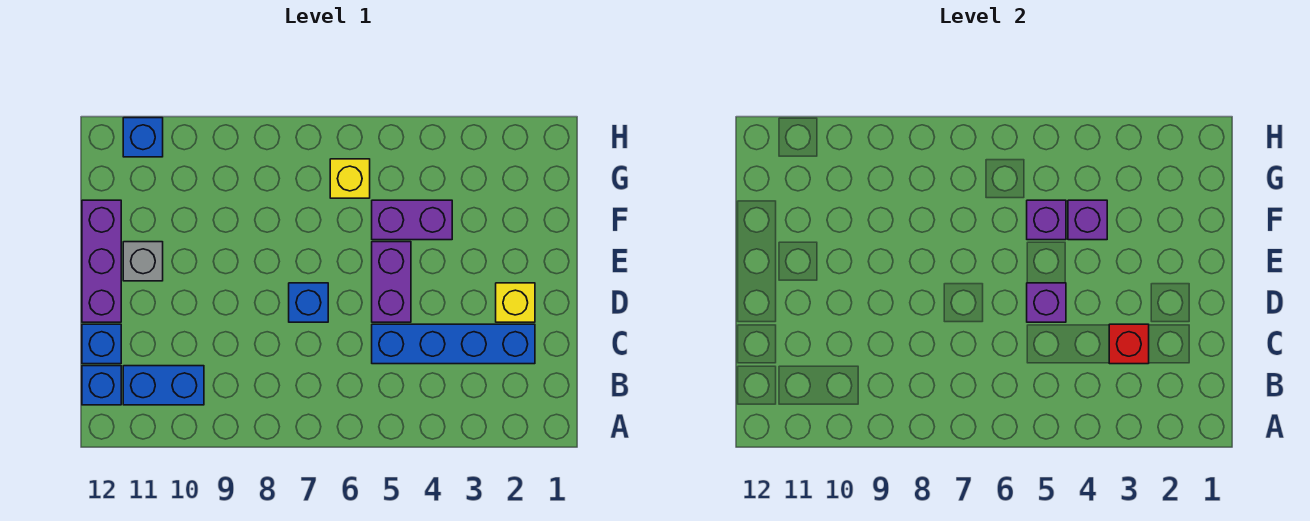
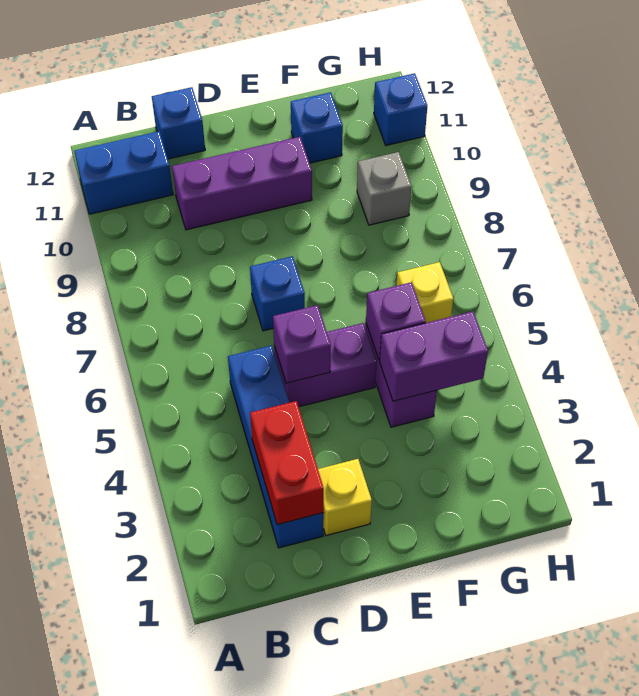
blue brick B10:B11 level 1 -> blue brick A11:B11 level 1
blue brick B12 level 1 -> blue brick F11 level 1
red brick C3 level 2 -> red brick C2:C3 level 2
purple brick D12:F12 level 1 -> purple brick C10:E10 level 1
grey brick E11 level 1 -> grey brick G9 level 1
purple brick F4 level 2 -> purple brick F4:G4 level 2

